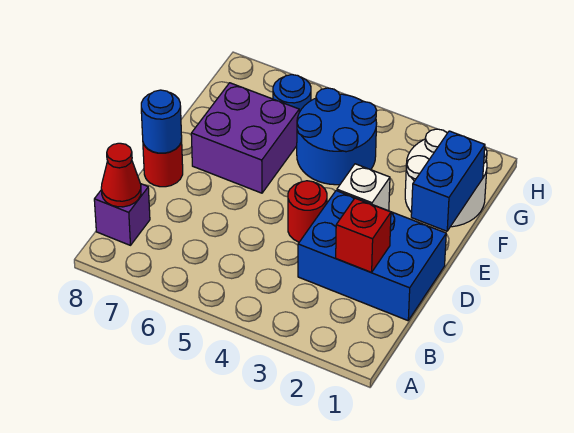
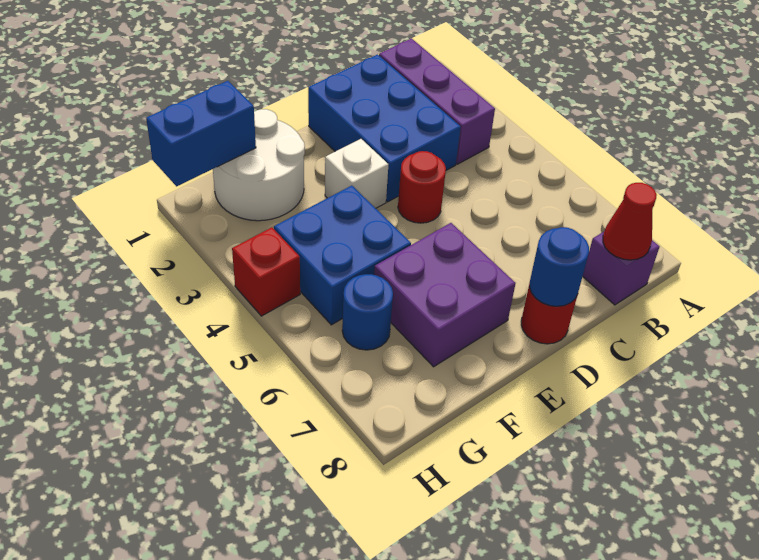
none -> purple brick B1:B3 level 1
red brick C2 level 2 -> red brick H4 level 1
blue brick E1:F1 level 2 -> blue brick G1:H1 level 2
blue round brick F4:G5 level 1 -> blue brick F4:G5 level 1

